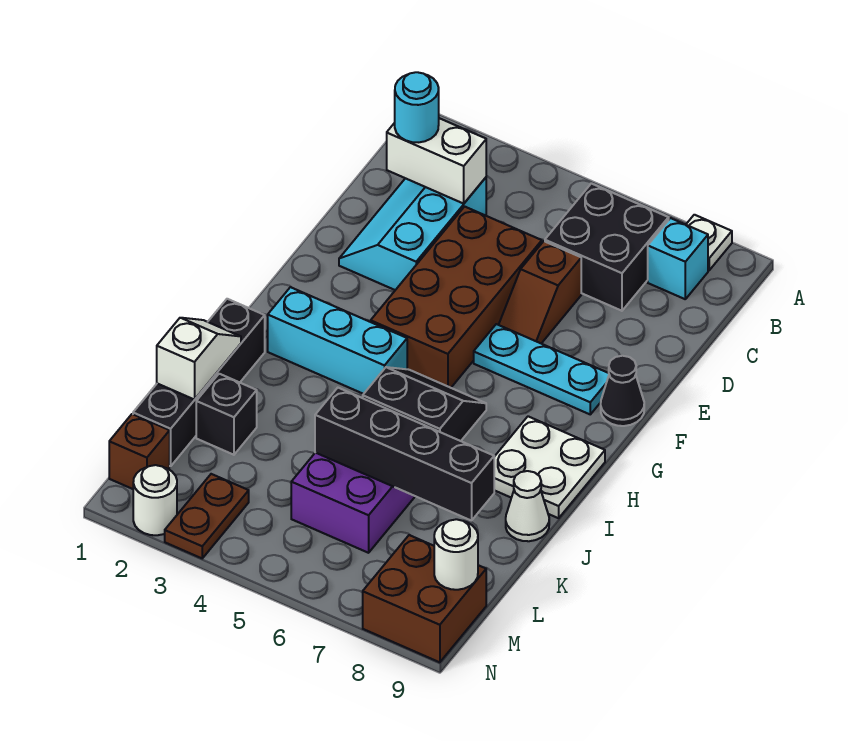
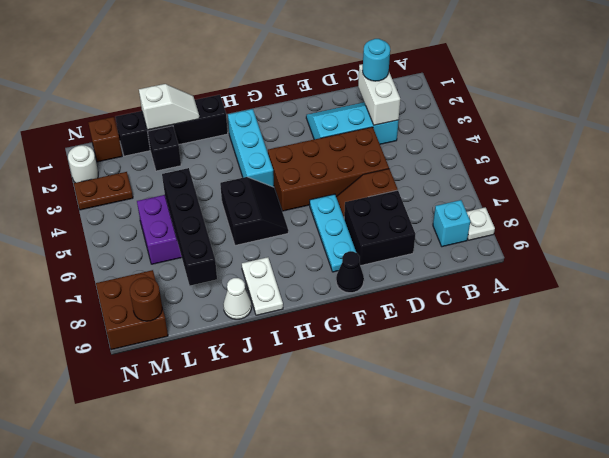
black brick B6:C7 level 1 -> black brick D7:E8 level 1
white plate H8:I9 level 1 -> white plate I8:I9 level 1
white round brick M9 level 2 -> brown round brick M9 level 2

